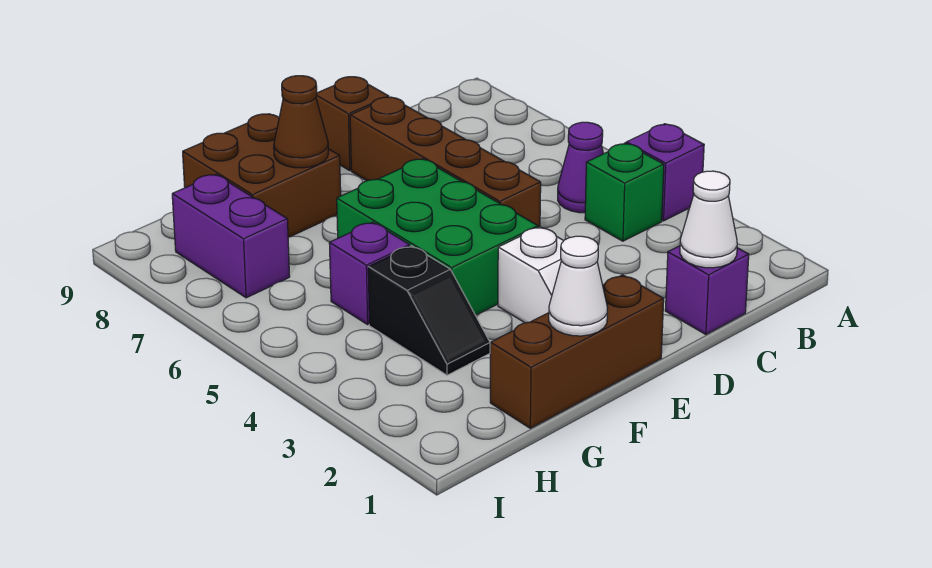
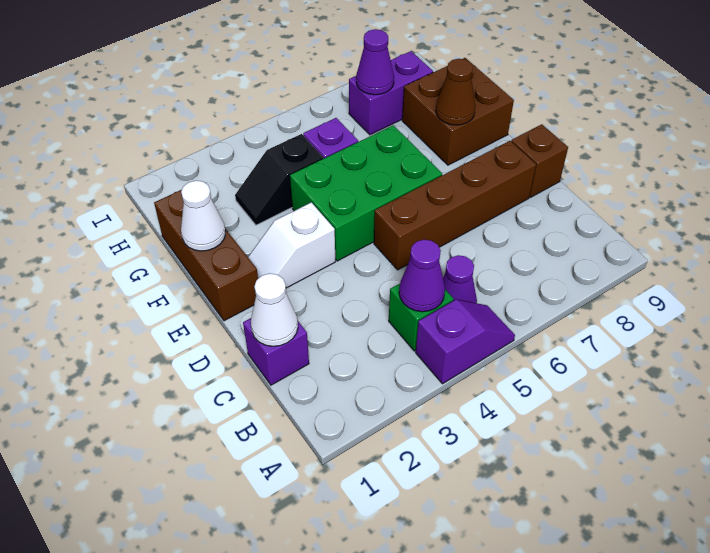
none -> purple cone B4 level 2
none -> purple cone H7 level 2

